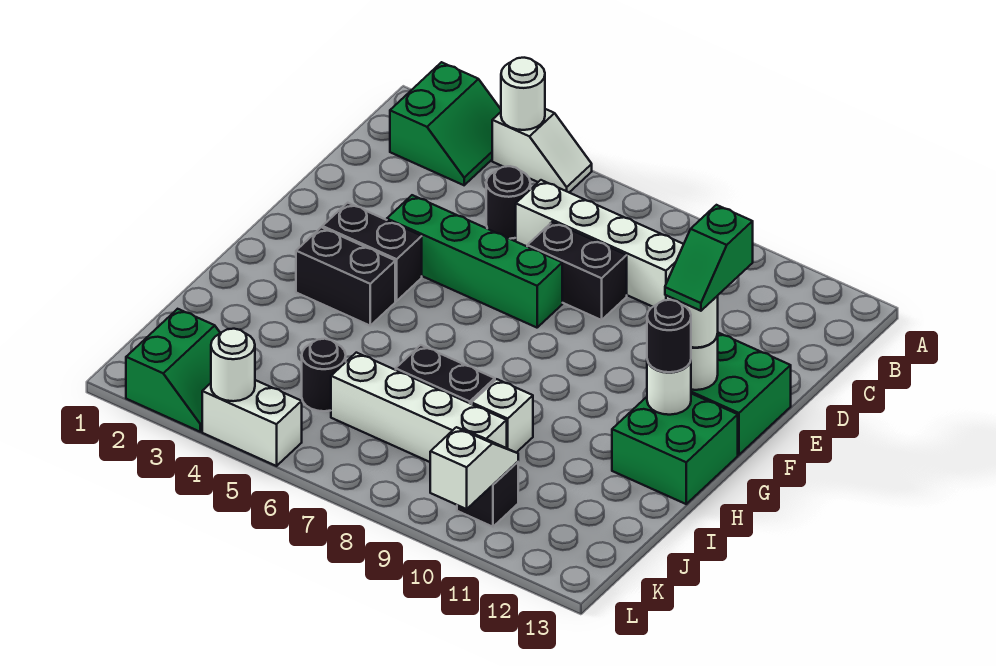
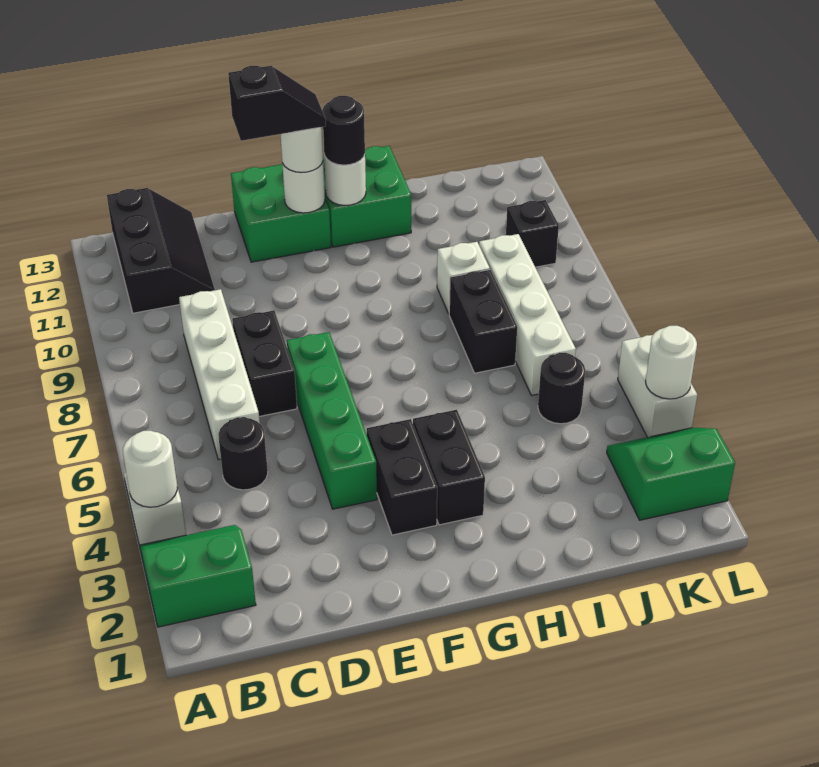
none -> black slope B11:C13 level 1 top B
green slope E12:F12 level 4 top E -> black slope E12:F12 level 4 top E
white slope K10:L10 level 2 top L -> none

